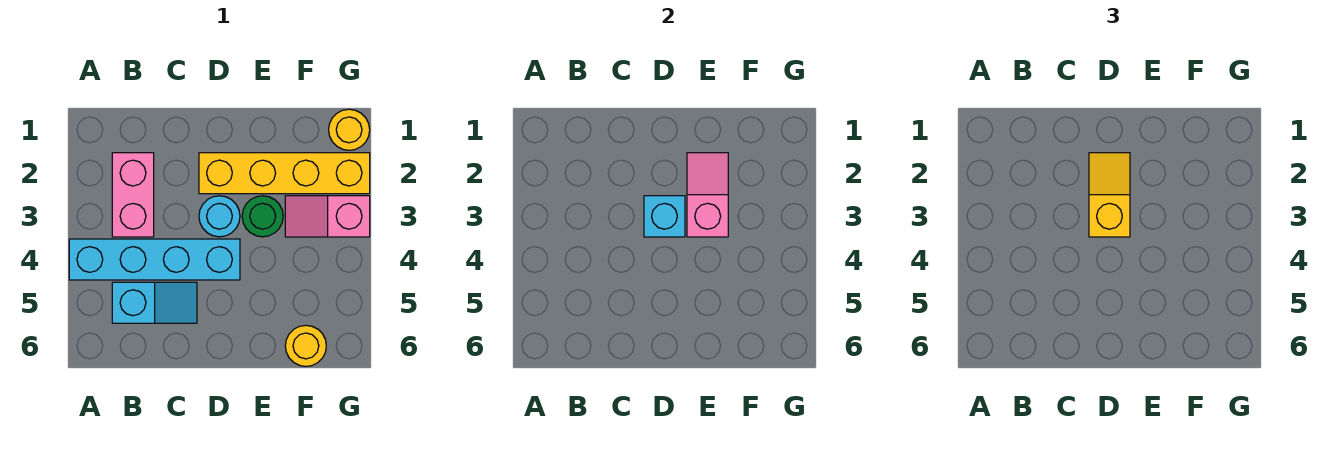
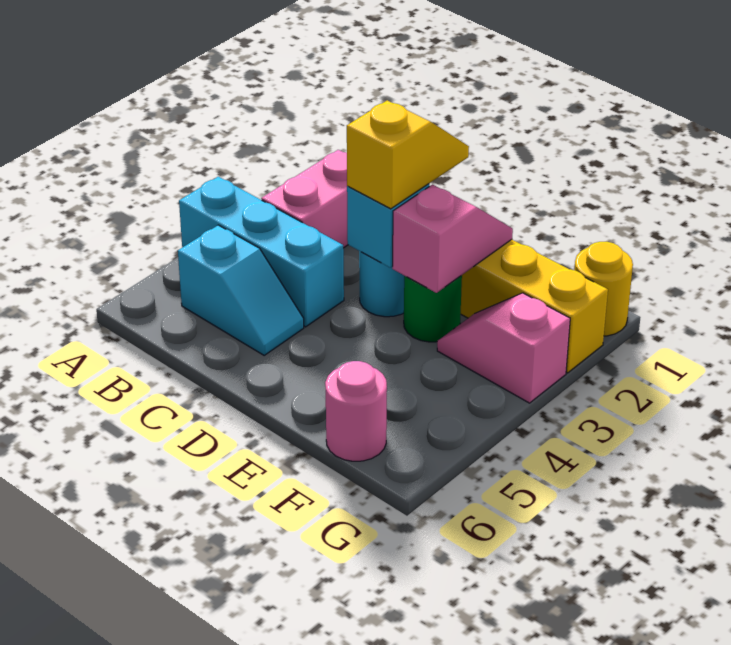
cyan brick A4:D4 level 1 -> cyan brick A4:C4 level 1
yellow round brick F6 level 1 -> pink round brick F6 level 1

